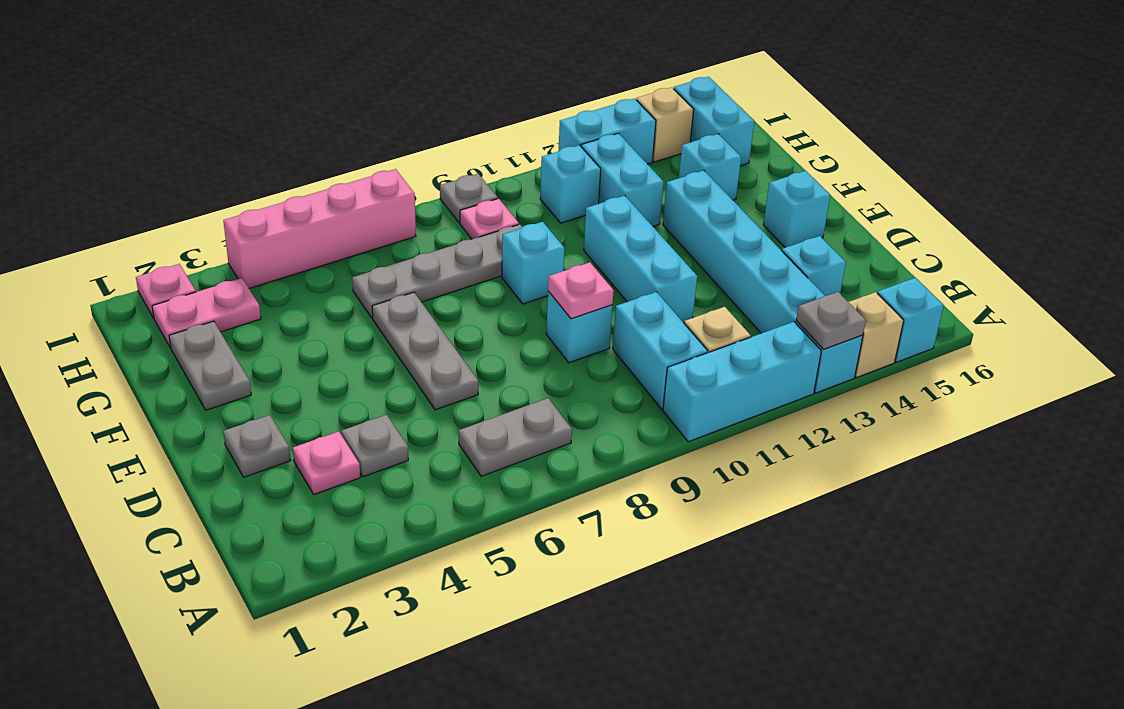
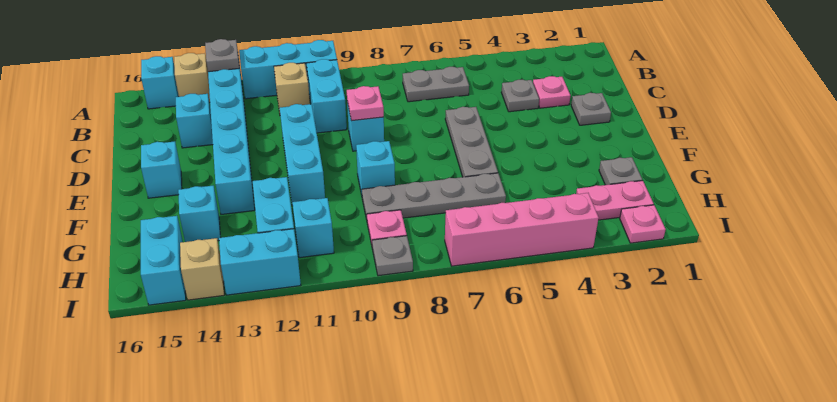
grey plate F2:G2 level 1 -> grey plate G2 level 1

